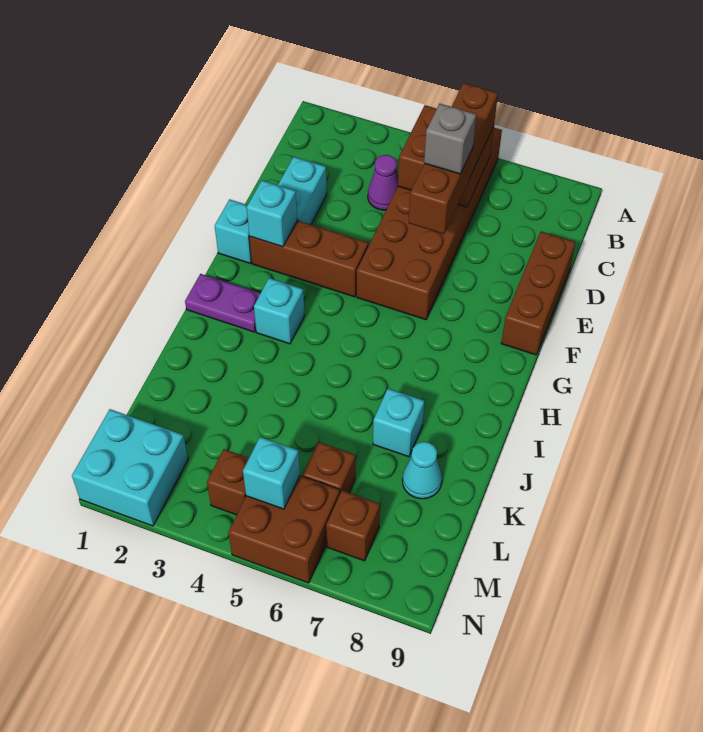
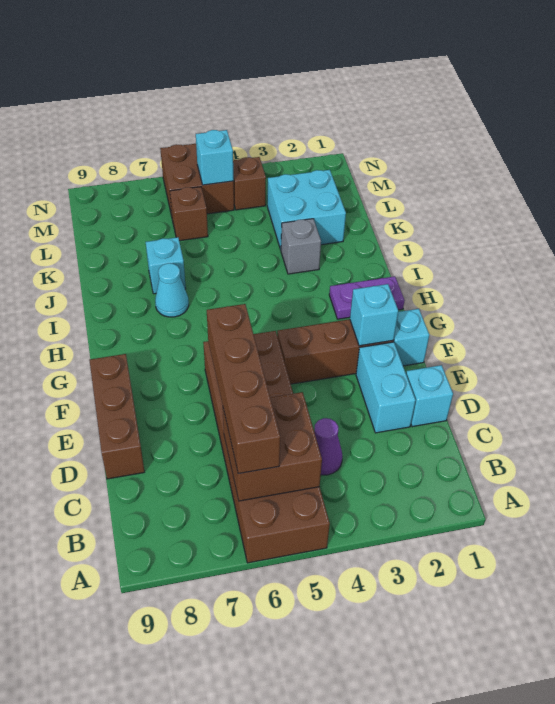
grey brick D6 level 4 -> grey brick J3 level 1
cyan brick H3 level 1 -> cyan brick D1 level 1
cyan cone K8 level 1 -> cyan cone I7 level 1
cyan brick M1:N2 level 1 -> cyan brick K2:L3 level 1
brown brick M7 level 1 -> none

